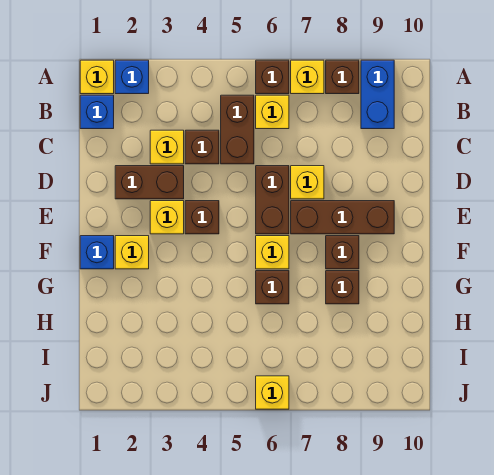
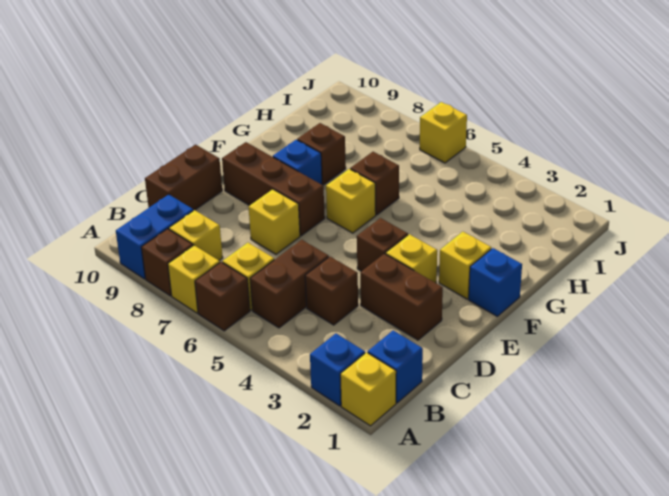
yellow brick C3 level 1 -> yellow brick B8 level 1
brown brick D6:E6 level 1 -> brown brick C10:D10 level 1
brown brick F8 level 1 -> blue brick F8 level 1

